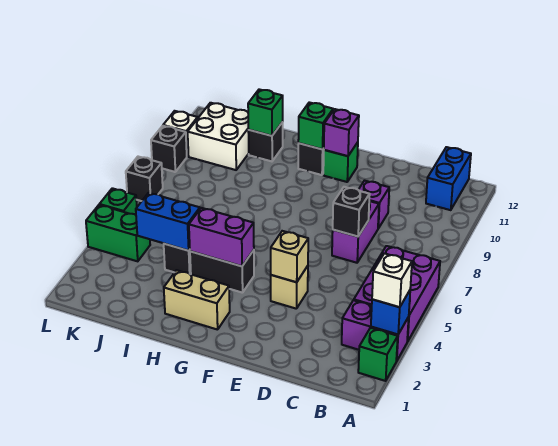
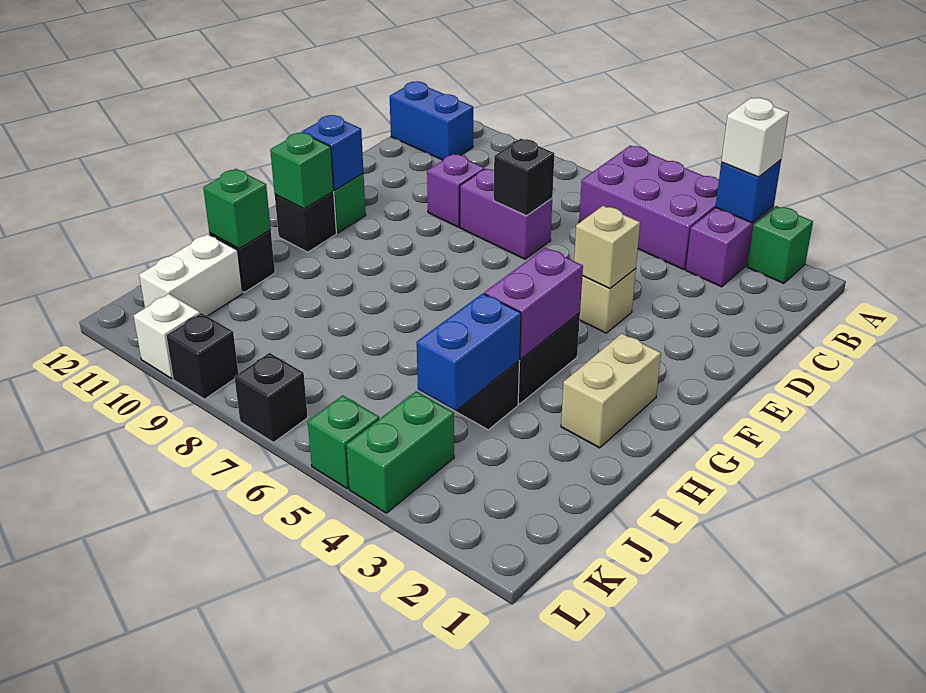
purple brick F11 level 2 -> blue brick F11 level 2
white brick J10:K11 level 1 -> white brick J11:K11 level 1

